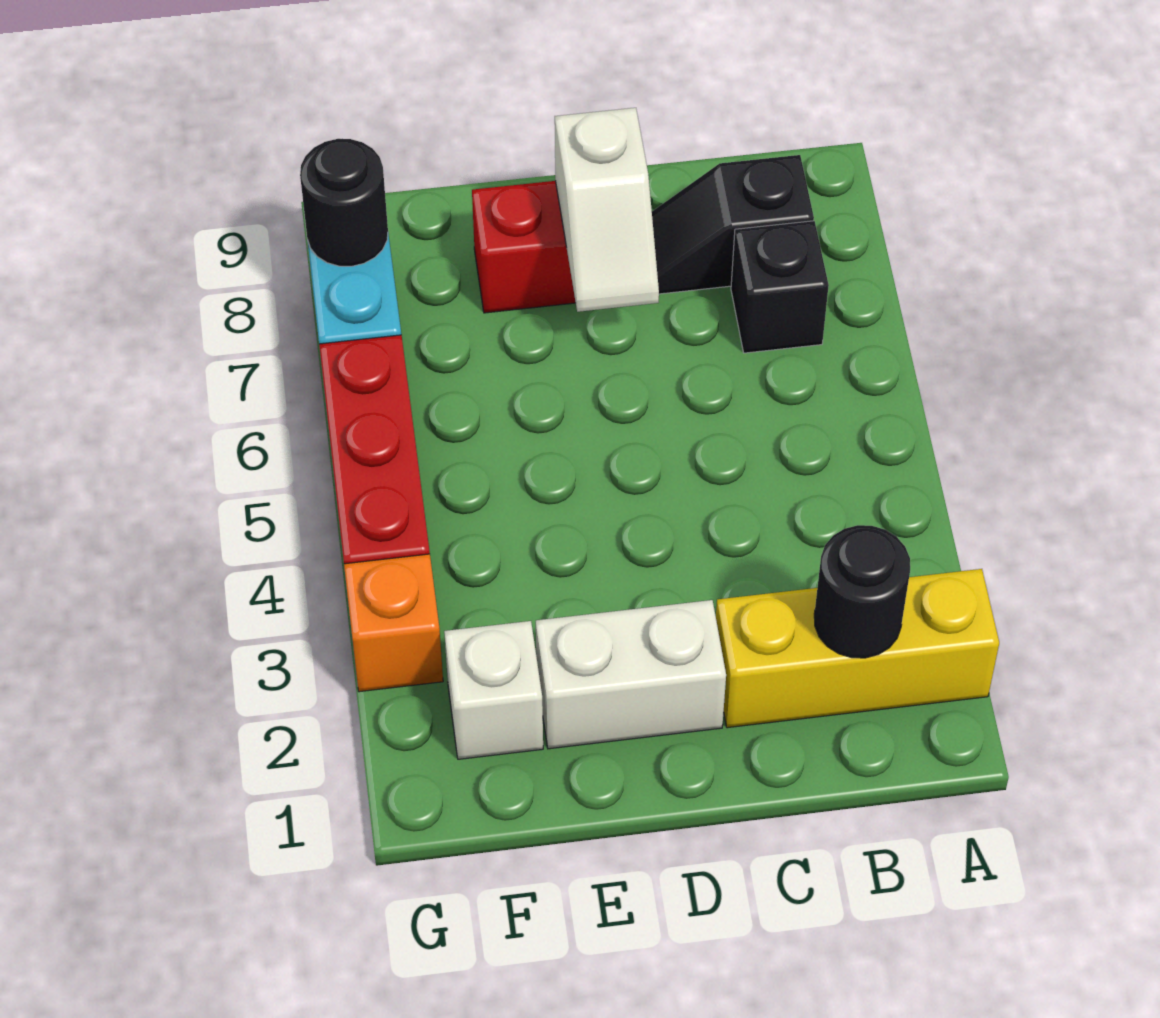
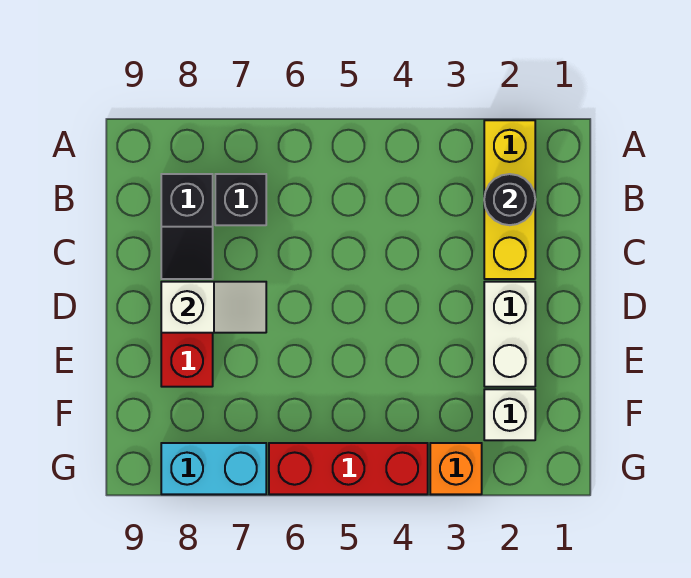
black round brick G8 level 2 -> none

